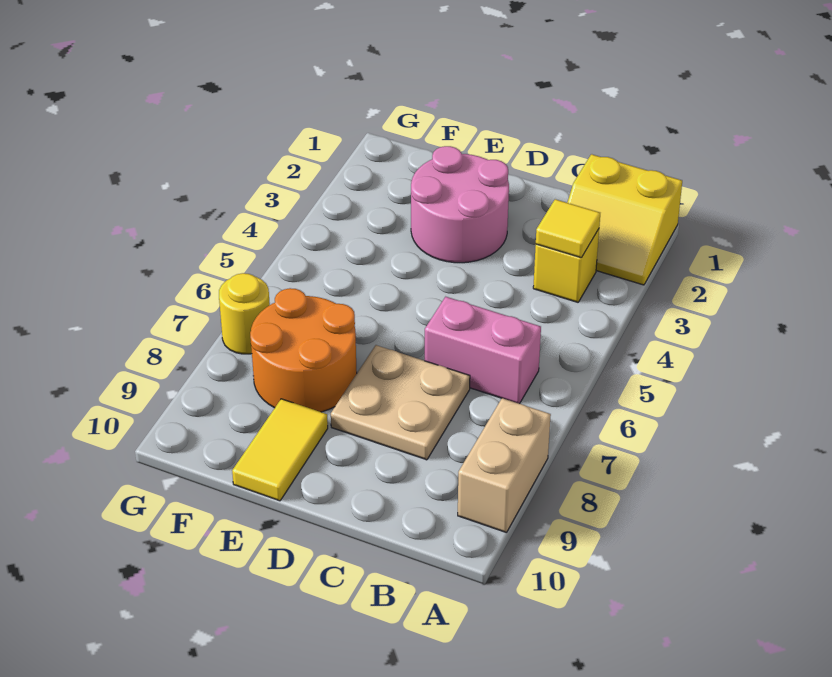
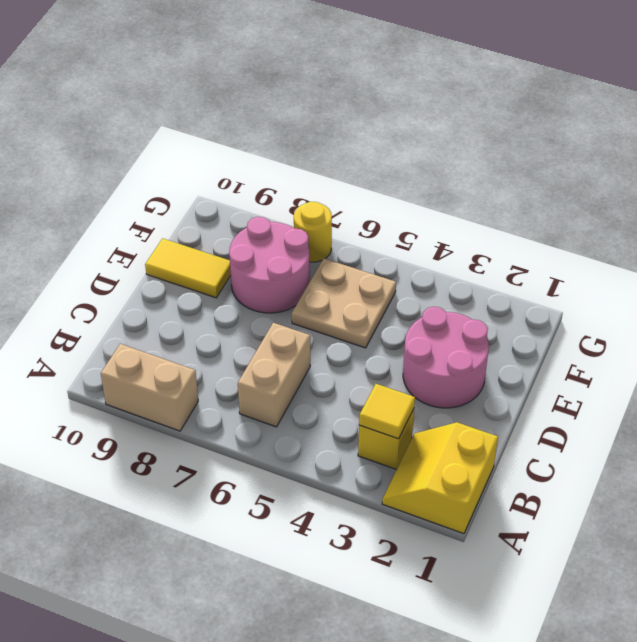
pink brick B6:C6 level 1 -> tan brick B6:C6 level 1
tan plate C7:D8 level 1 -> tan plate E5:F6 level 1
orange round brick E7:F8 level 1 -> pink round brick E7:F8 level 1

